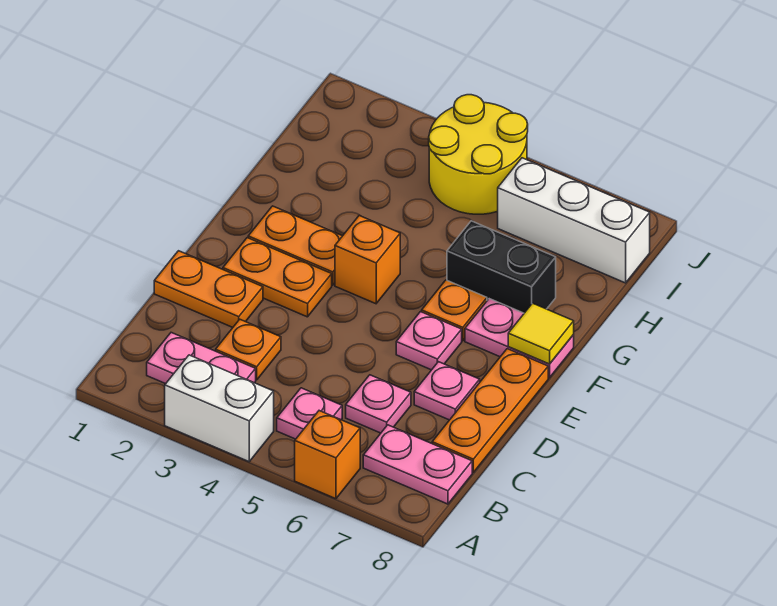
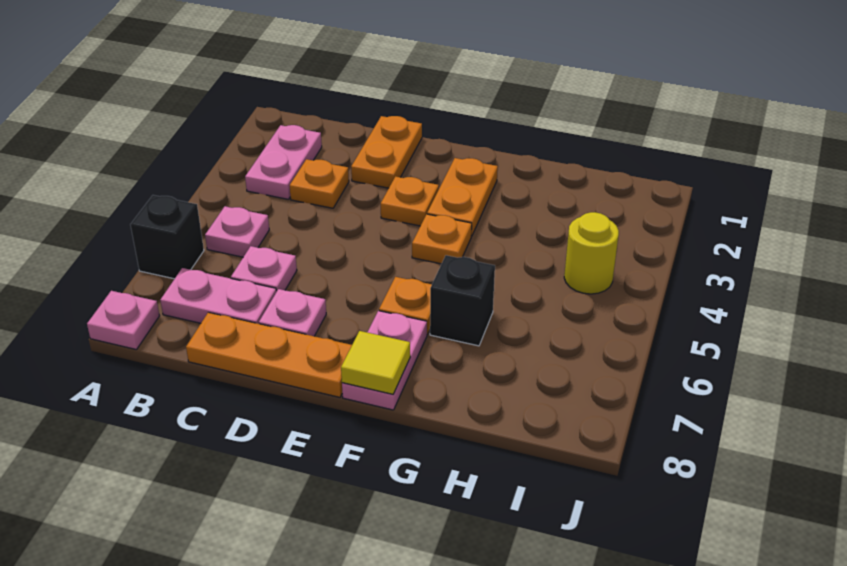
white brick A3:A4 level 1 -> none
orange brick A6 level 1 -> black brick A6 level 1
pink plate B7:B8 level 1 -> pink plate B7:C7 level 1
orange plate E2:E3 level 1 -> orange plate E3 level 1
pink plate E6 level 1 -> pink plate A8 level 1
orange brick F4 level 1 -> orange plate F4 level 1
black brick G6:G7 level 1 -> black brick G6 level 1
yellow round brick I4:J5 level 1 -> yellow round brick I4 level 1
white brick I6:I8 level 1 -> none

